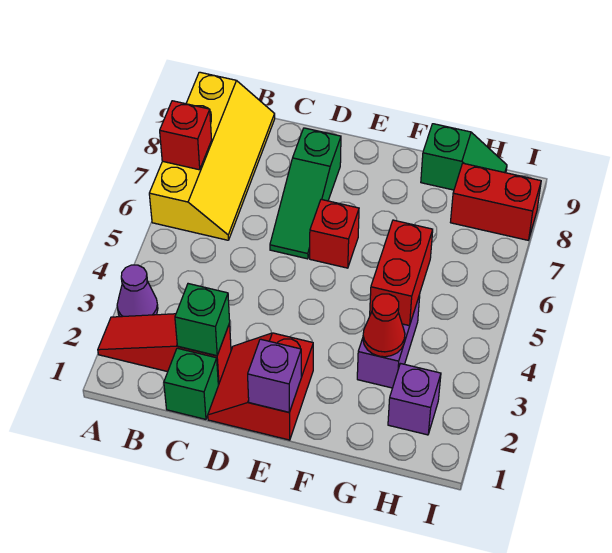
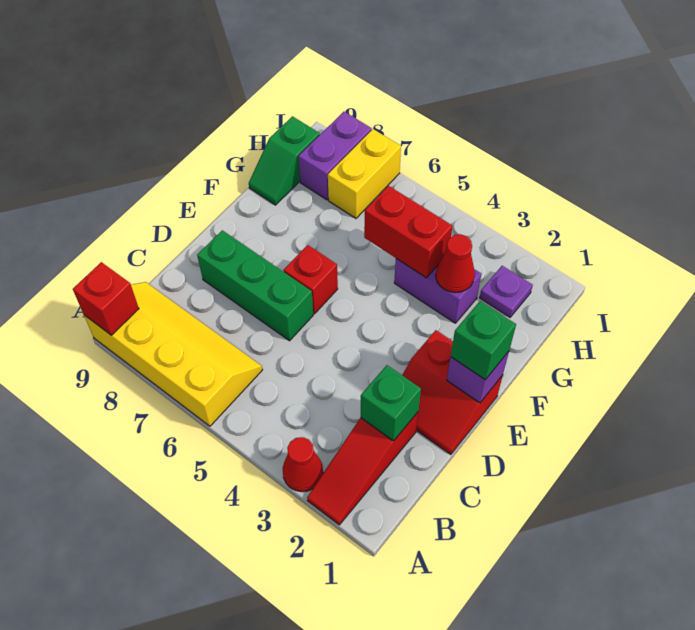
purple cone A3 level 1 -> red cone A3 level 1
red brick A7 level 2 -> red brick A9 level 2
green brick C1 level 1 -> green brick E1 level 3
green slope D6:D8 level 1 top 8 -> green brick D6:D8 level 1
green slope G9:H9 level 1 top G -> green slope G9:H9 level 1 top H
purple brick H2 level 1 -> purple plate H2 level 1
none -> yellow brick H7:I7 level 1
red brick H8:I8 level 1 -> purple brick H8:I8 level 1

